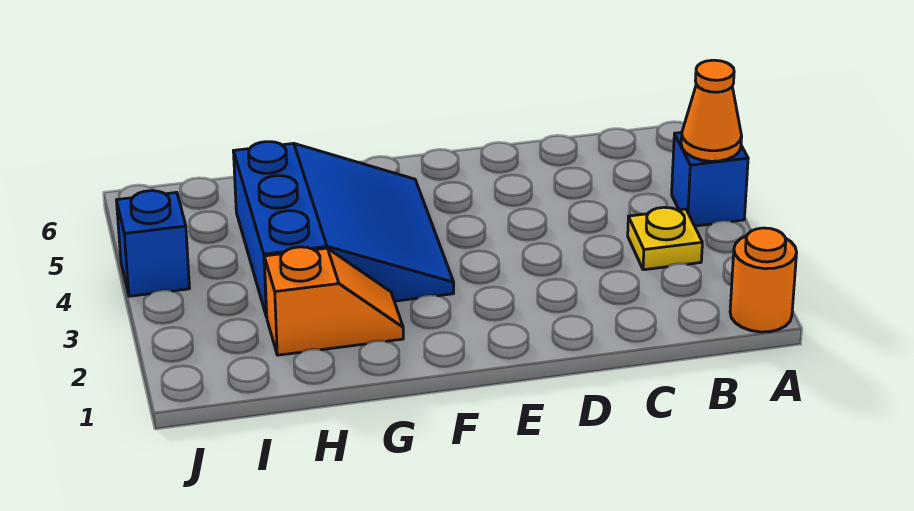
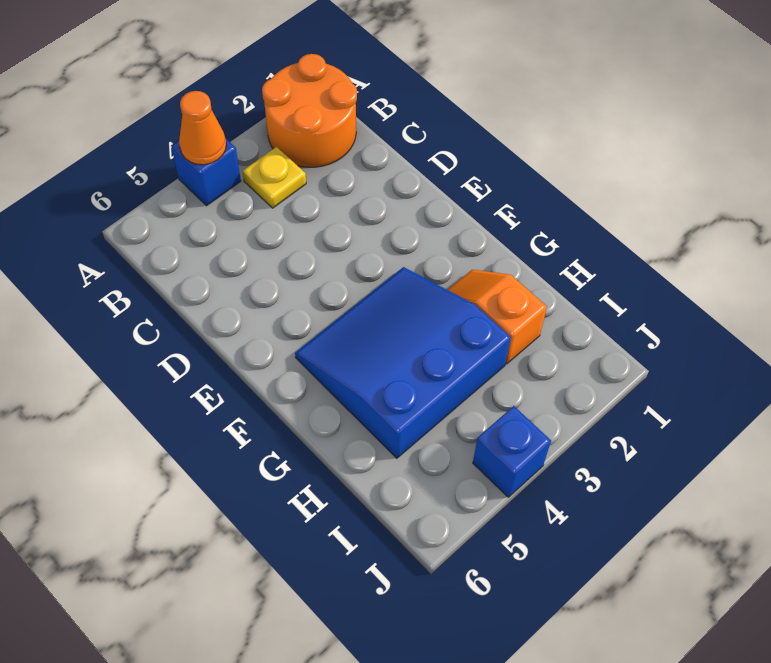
orange round brick A1 level 1 -> orange round brick A1:B2 level 1

